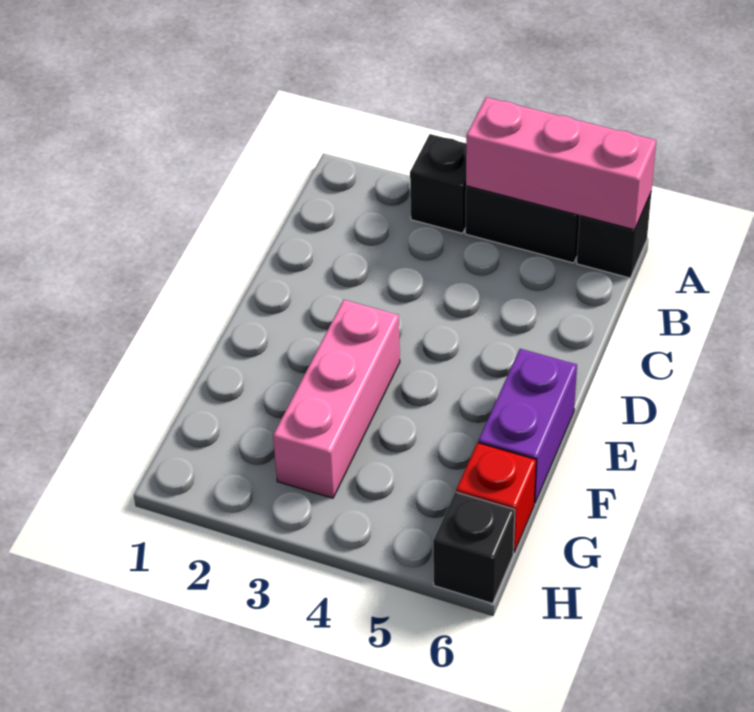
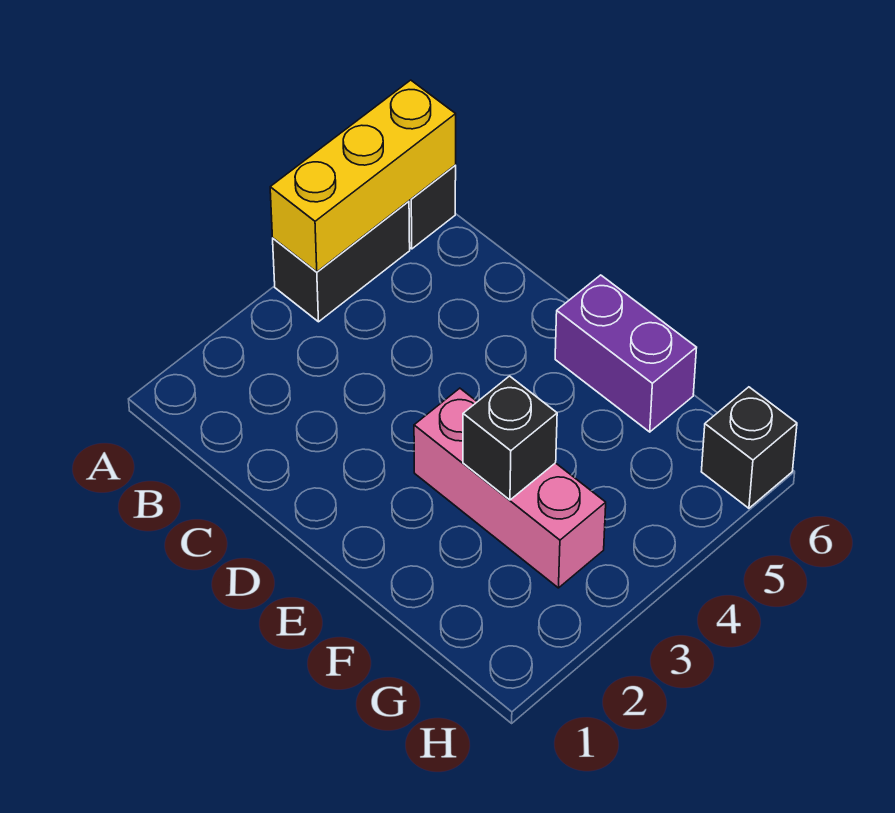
black brick A3 level 1 -> black brick F3 level 2
pink brick A4:A6 level 2 -> yellow brick A4:A6 level 2
red brick G6 level 1 -> none

